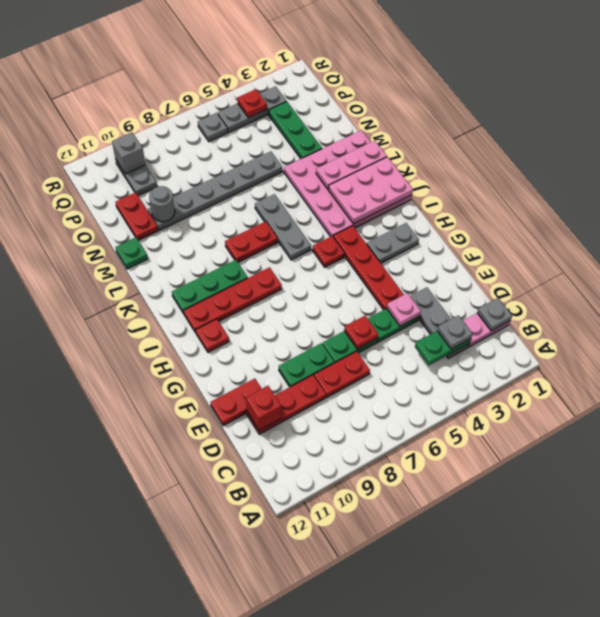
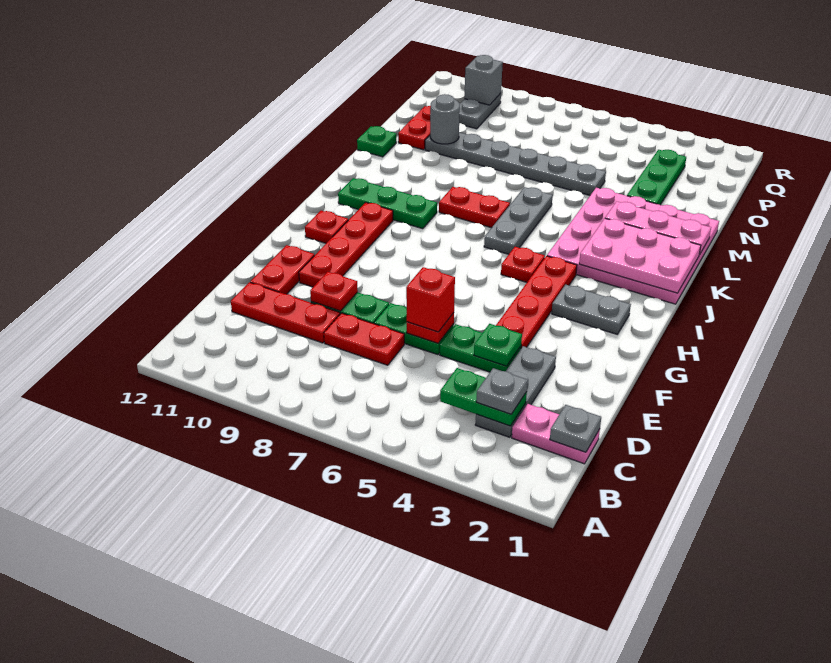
red brick D11 level 2 -> red brick E6 level 3
pink plate E4 level 2 -> green plate E4 level 2
red plate E11:E12 level 1 -> red plate E11:F11 level 1
red plate I8:I11 level 1 -> red plate F10:I10 level 1
grey plate Q3:Q5 level 1 -> none
red plate Q4 level 2 -> red plate E9 level 2
grey plate Q6 level 1 -> none

